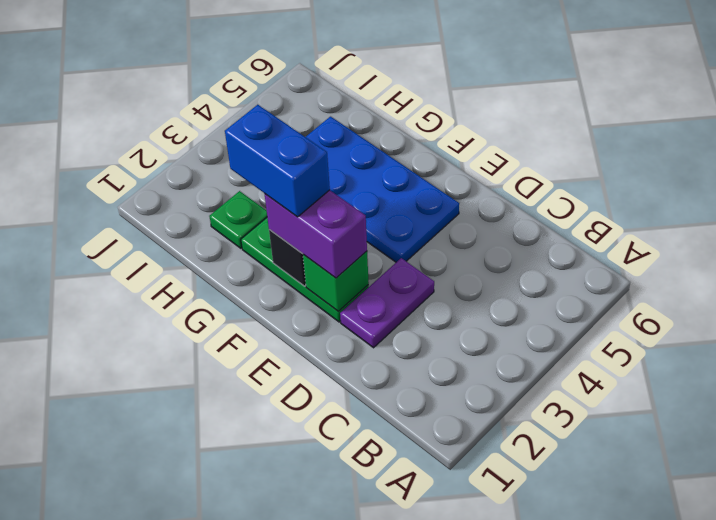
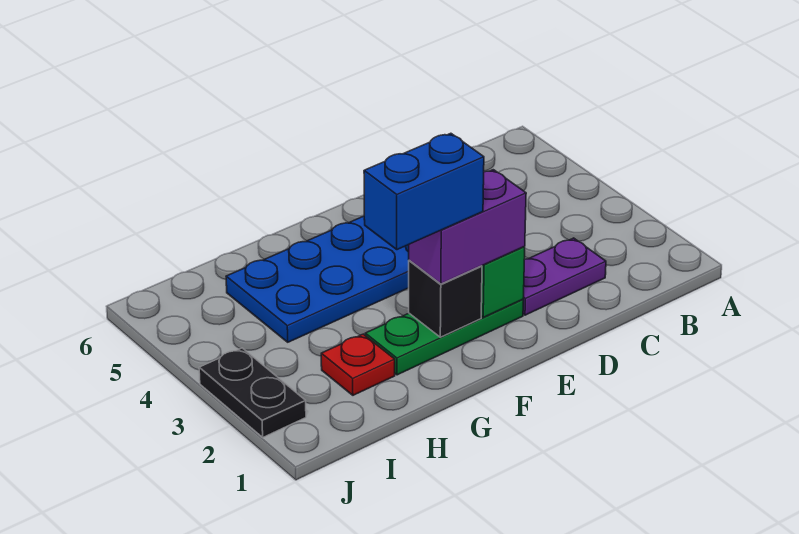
purple plate D2:D3 level 1 -> purple plate C2:D2 level 1
green plate H2 level 1 -> red plate H2 level 1
none -> black plate J2:J3 level 1

